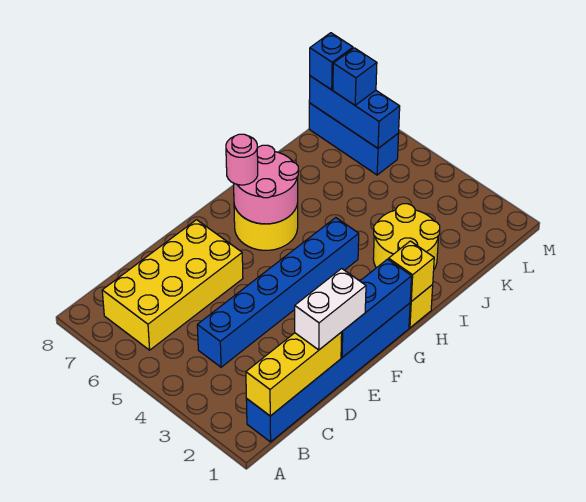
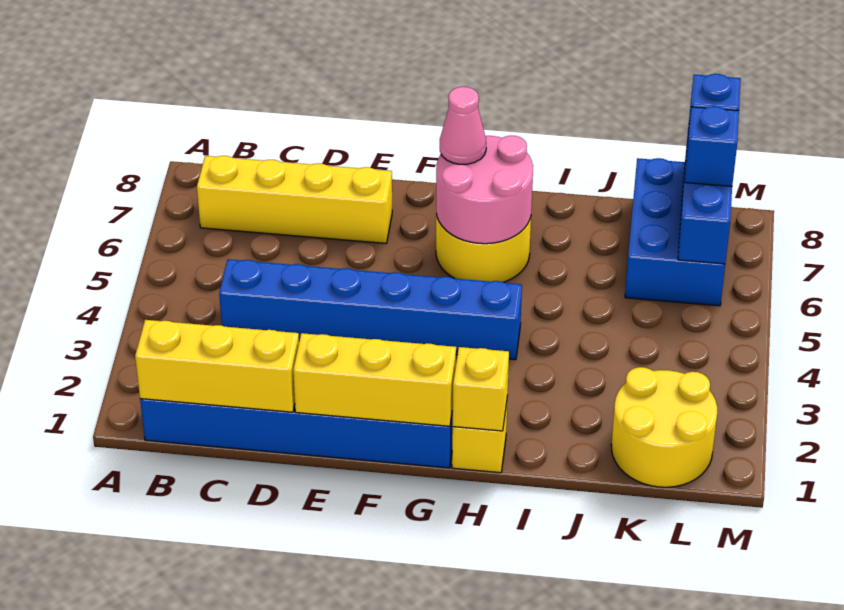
yellow brick B6:E7 level 1 -> yellow brick B7:E7 level 1
white brick D1:E1 level 3 -> none
blue brick E1:G1 level 2 -> yellow brick E1:G1 level 2
pink round brick G7 level 3 -> pink cone G7 level 3
yellow round brick I2:J3 level 1 -> yellow round brick K1:L2 level 1
blue brick L6:L8 level 1 -> blue brick K6:L8 level 1

